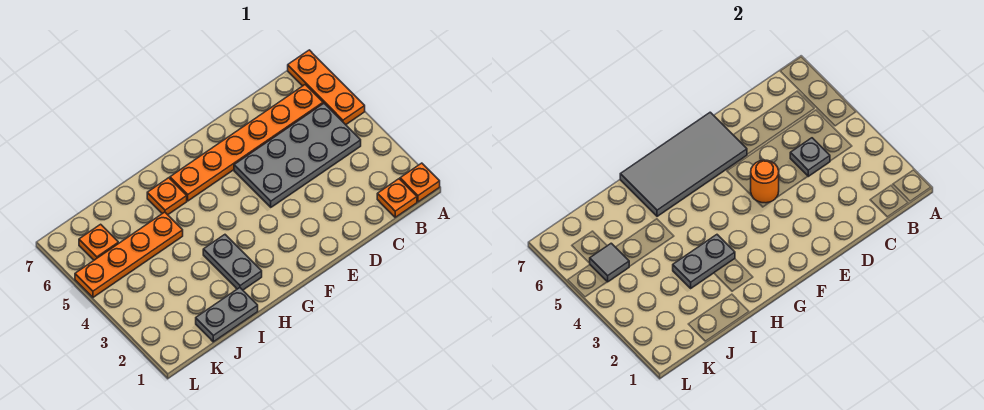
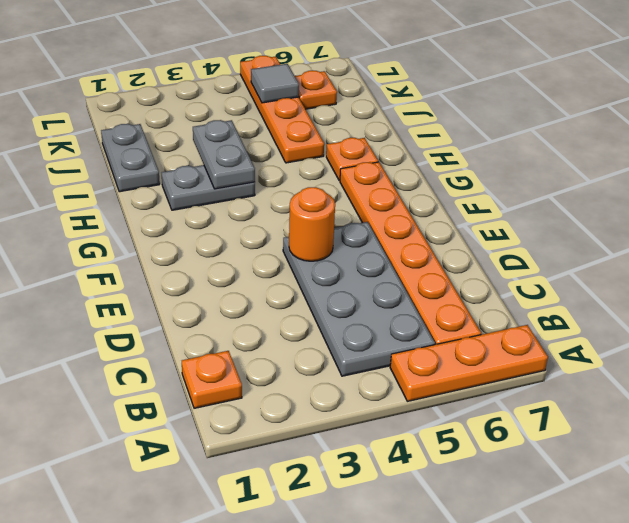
orange plate A1 level 1 -> none
grey plate C4 level 2 -> none
grey tile E6:H7 level 2 -> none

